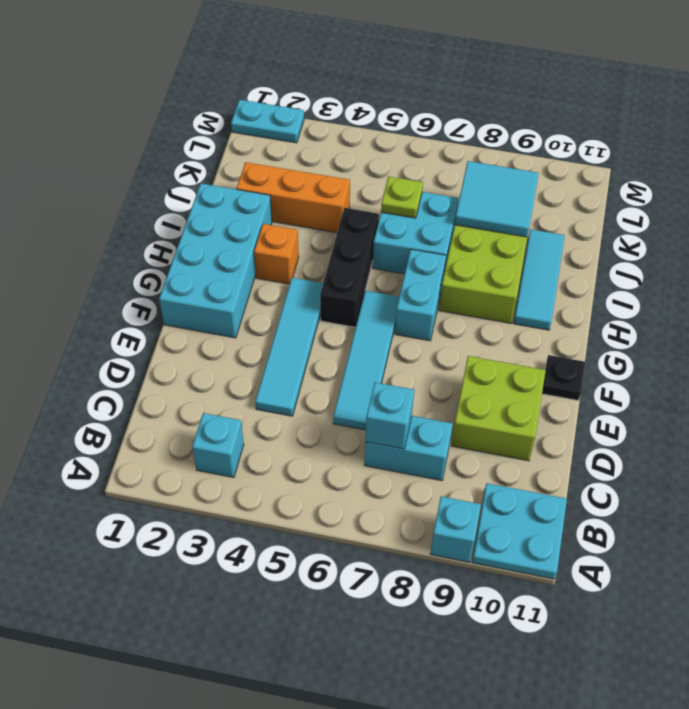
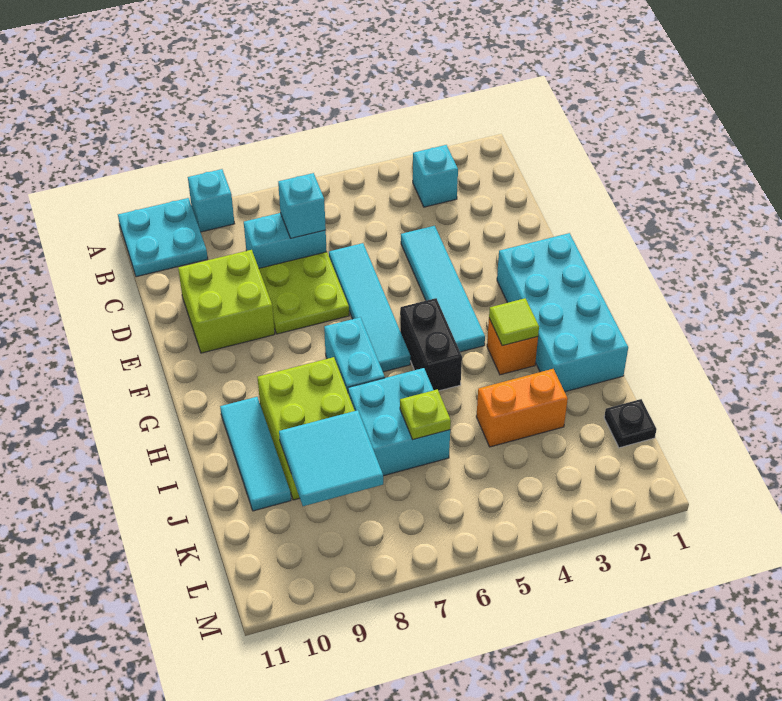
none -> lime plate D7:E8 level 1
black plate F11 level 1 -> black plate K1 level 1
black brick G5:I5 level 1 -> black brick G5:H5 level 1
none -> lime tile H3 level 2
orange brick J2:J4 level 1 -> orange brick J3:J4 level 1
cyan plate M1:M2 level 1 -> none

